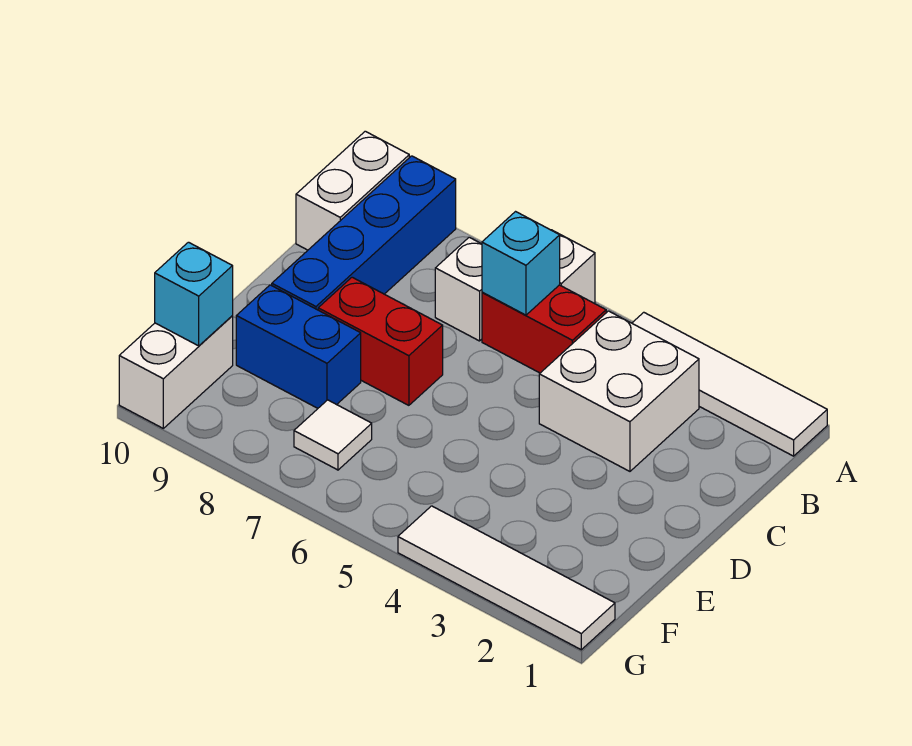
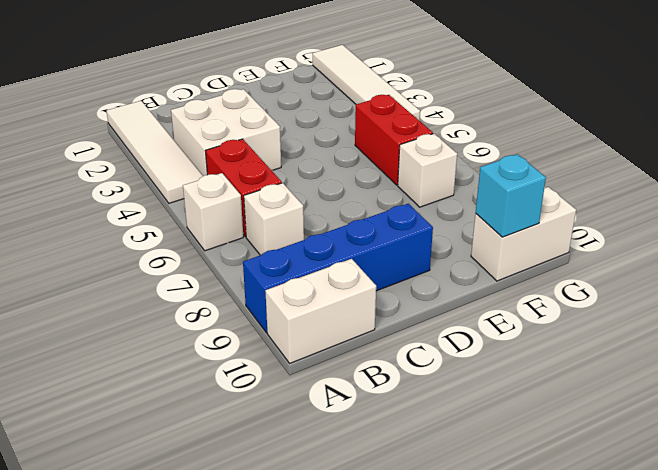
cyan brick B6 level 2 -> none
red brick D7:D8 level 1 -> red brick F5:F6 level 1
blue brick E8:E9 level 1 -> none
white tile F7 level 1 -> white brick F7 level 1

